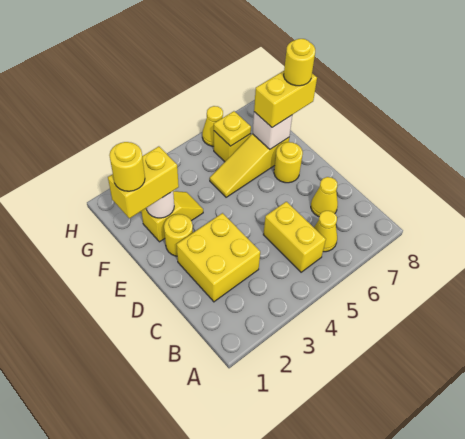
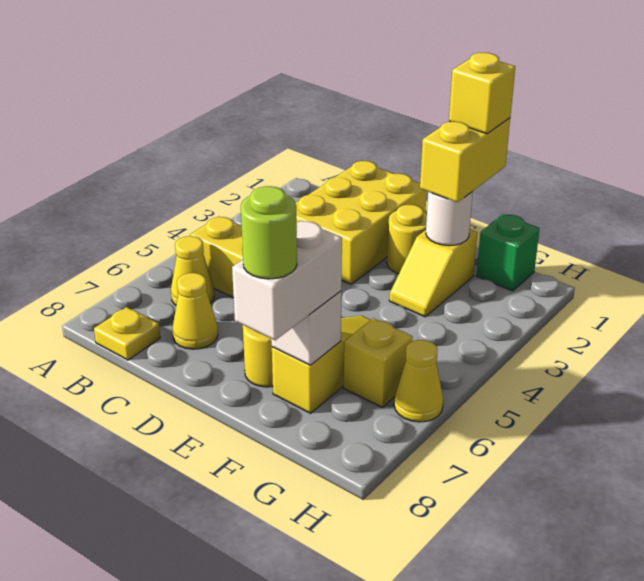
yellow brick C2:D3 level 1 -> yellow brick C1:D3 level 1
yellow round brick F1 level 4 -> yellow brick F1 level 4
yellow brick F7:F8 level 3 -> white brick F7:F8 level 3
yellow round brick F8 level 4 -> lime round brick F8 level 4
none -> green brick G1 level 1
yellow plate G6 level 2 -> yellow plate B8 level 1

